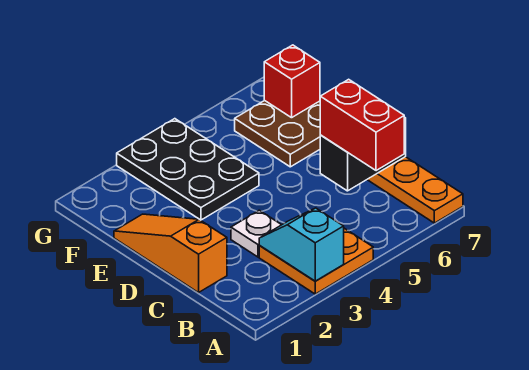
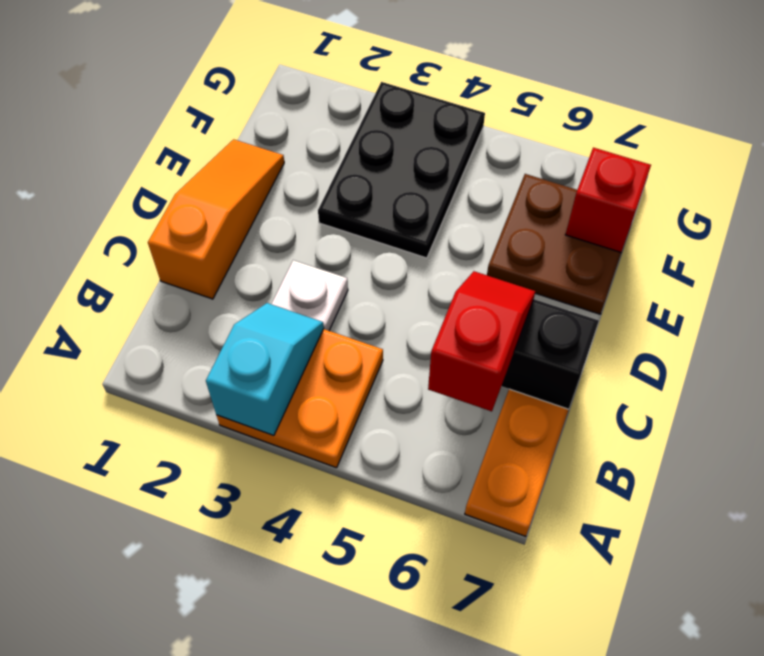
red brick B6:C6 level 3 -> red slope B6:C6 level 3 top B

